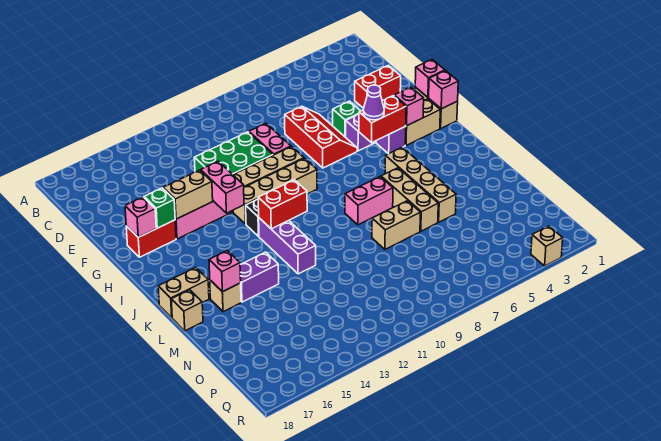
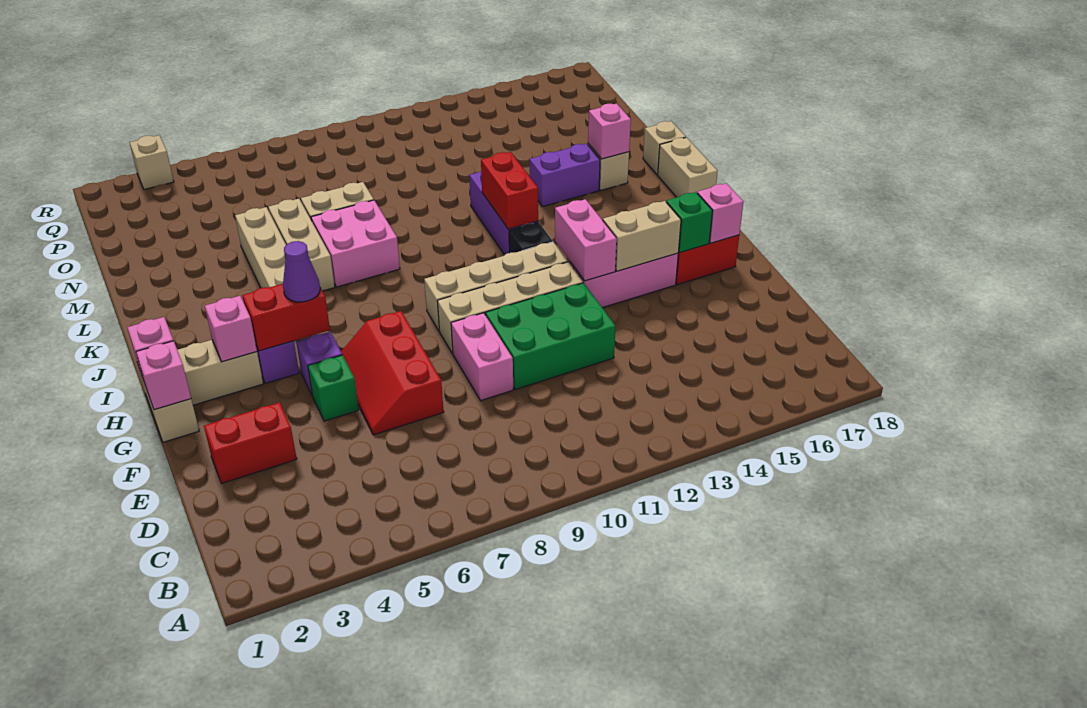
red brick J11:J12 level 2 -> red brick J12:K12 level 2
pink brick K7:K8 level 1 -> pink brick K7:L8 level 1
tan brick K17:K18 level 1 -> tan brick J18:K18 level 1

